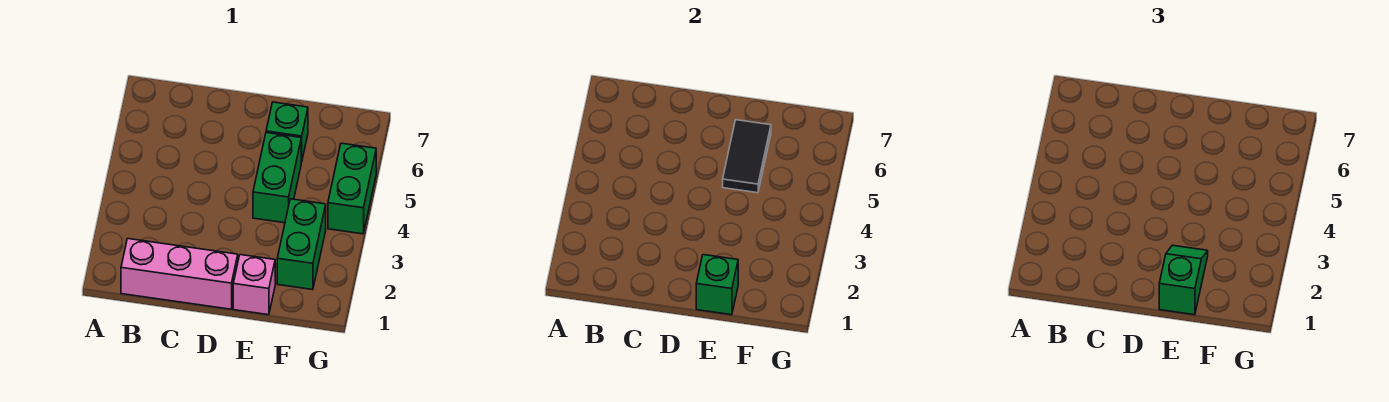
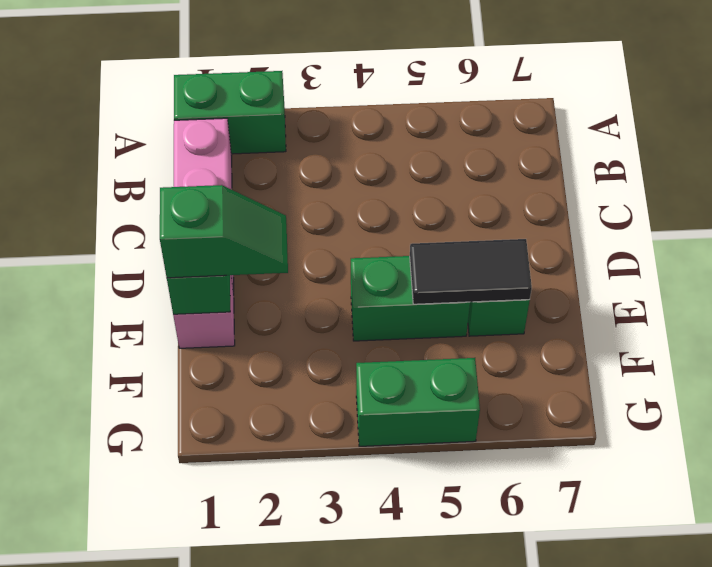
green brick F2:F3 level 1 -> green brick A1:A2 level 1

